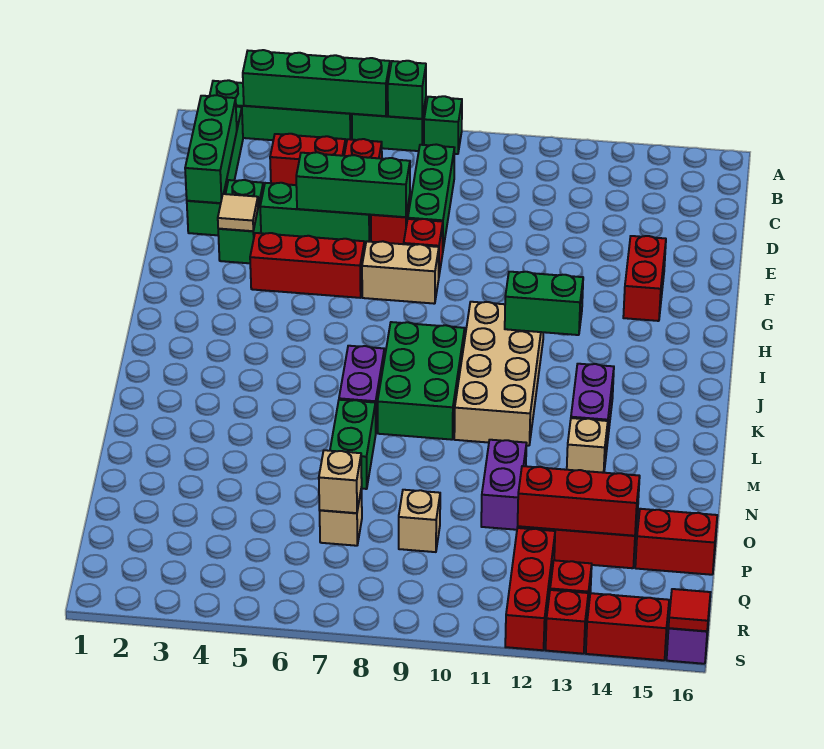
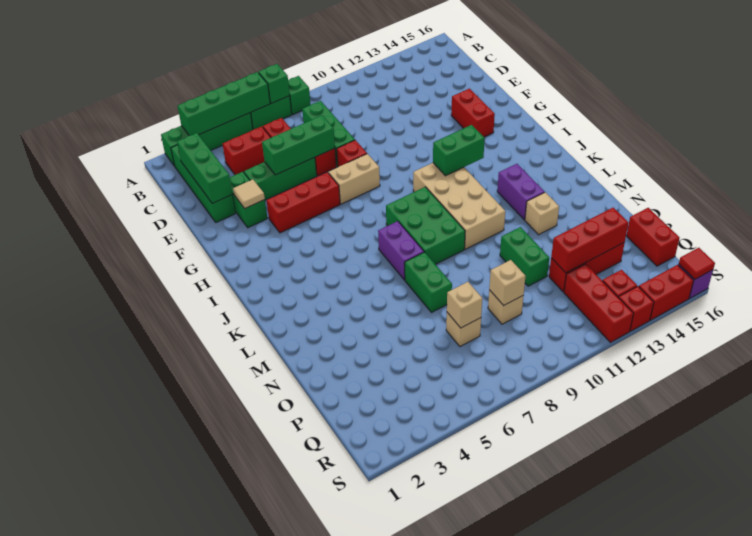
purple brick N11:O11 level 1 -> green brick N11:O11 level 1
none -> tan brick P9 level 2
red brick P15:P16 level 1 -> red brick P16:Q16 level 1

